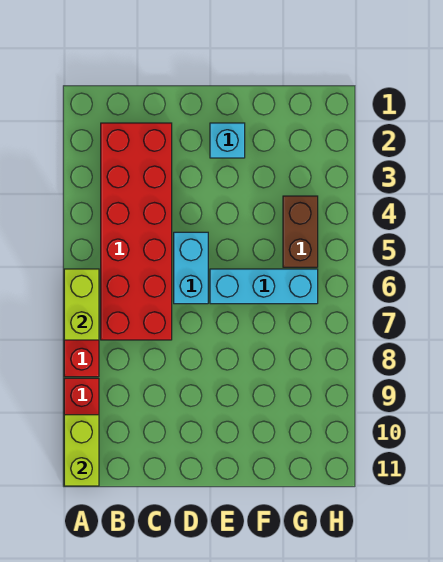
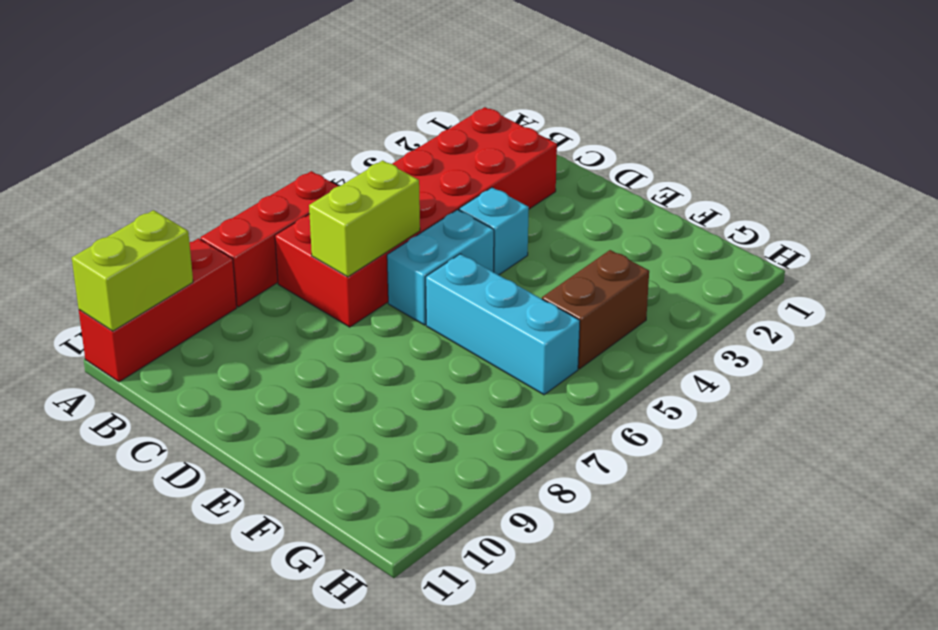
lime brick A6:A7 level 2 -> lime brick C6:C7 level 2
cyan brick E2 level 1 -> cyan brick D4 level 1

